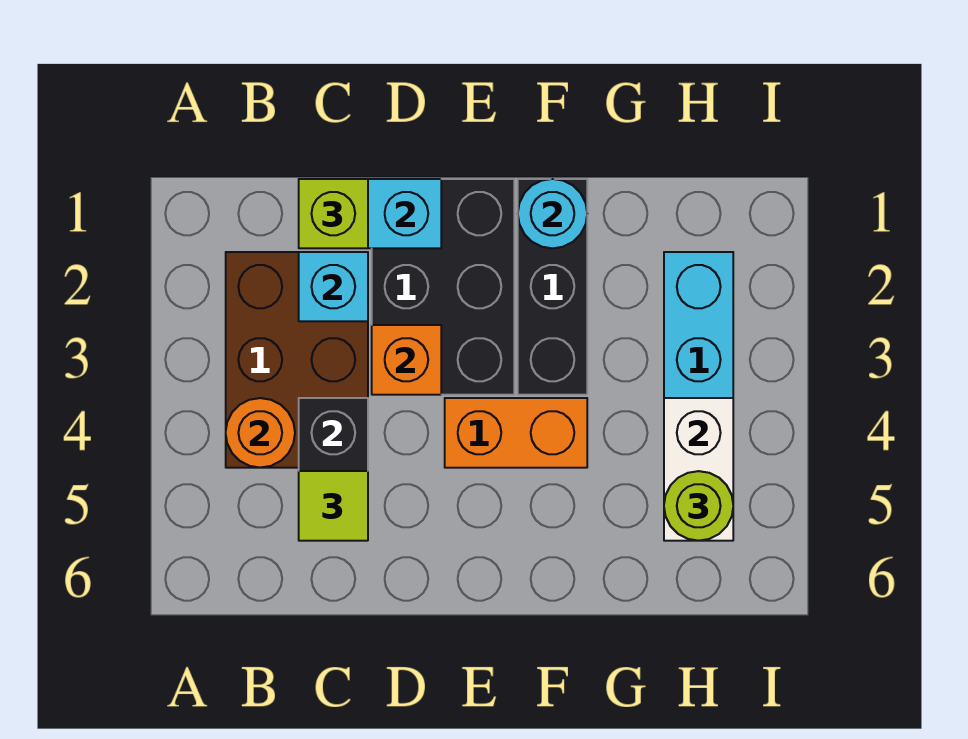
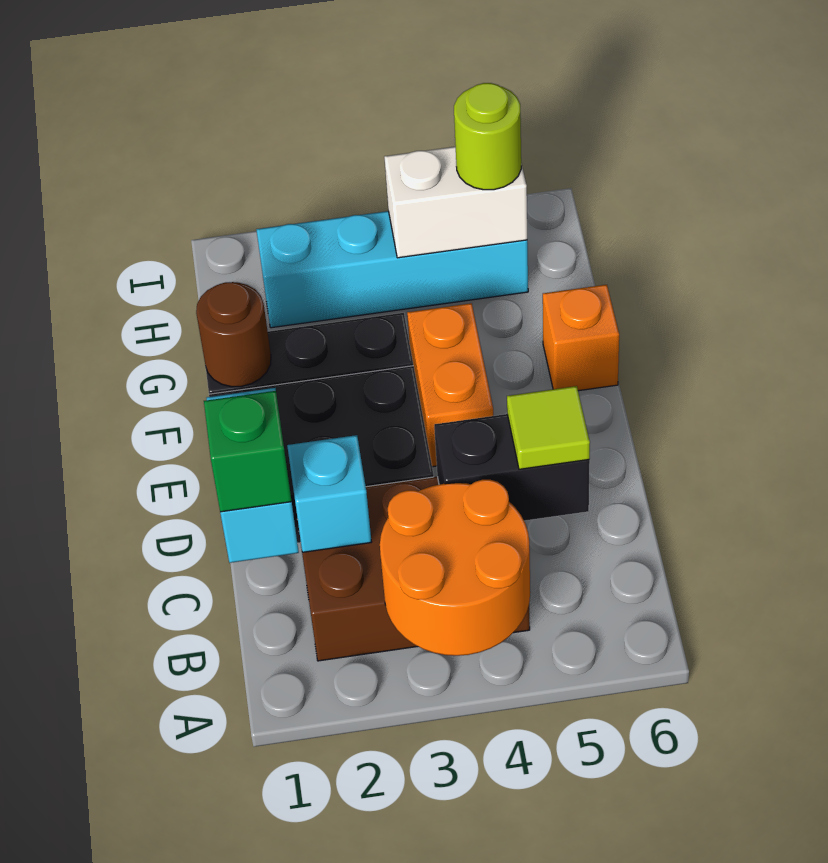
orange round brick B4 level 2 -> orange round brick A3:B4 level 2
lime brick C1 level 3 -> green brick C1 level 3
orange brick D3 level 2 -> orange brick F6 level 1
cyan round brick F1 level 2 -> brown round brick F1 level 2

